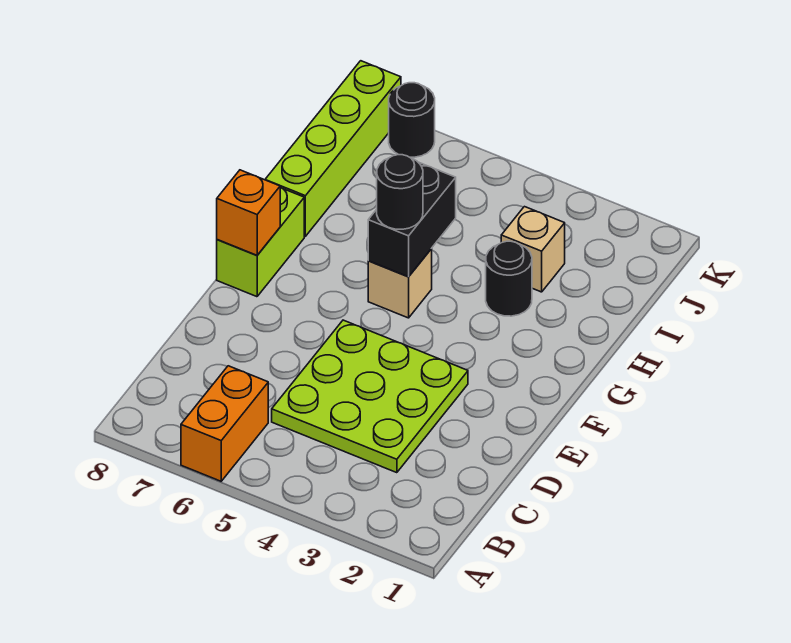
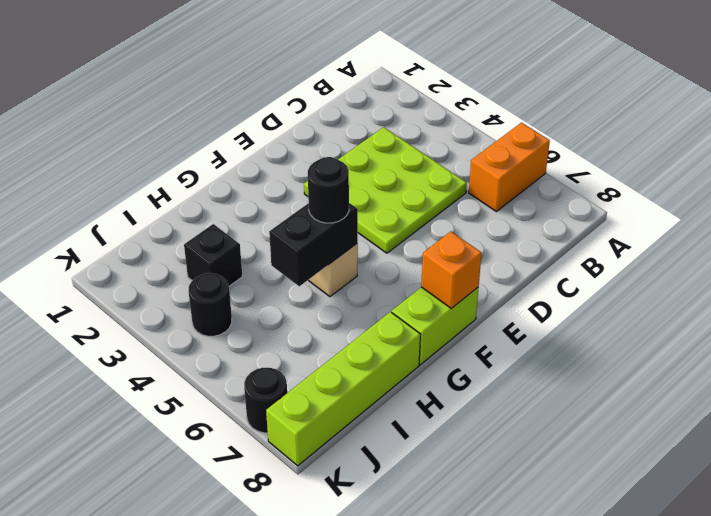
black round brick H3 level 1 -> black round brick J4 level 1
tan brick I3 level 1 -> black brick I3 level 1

